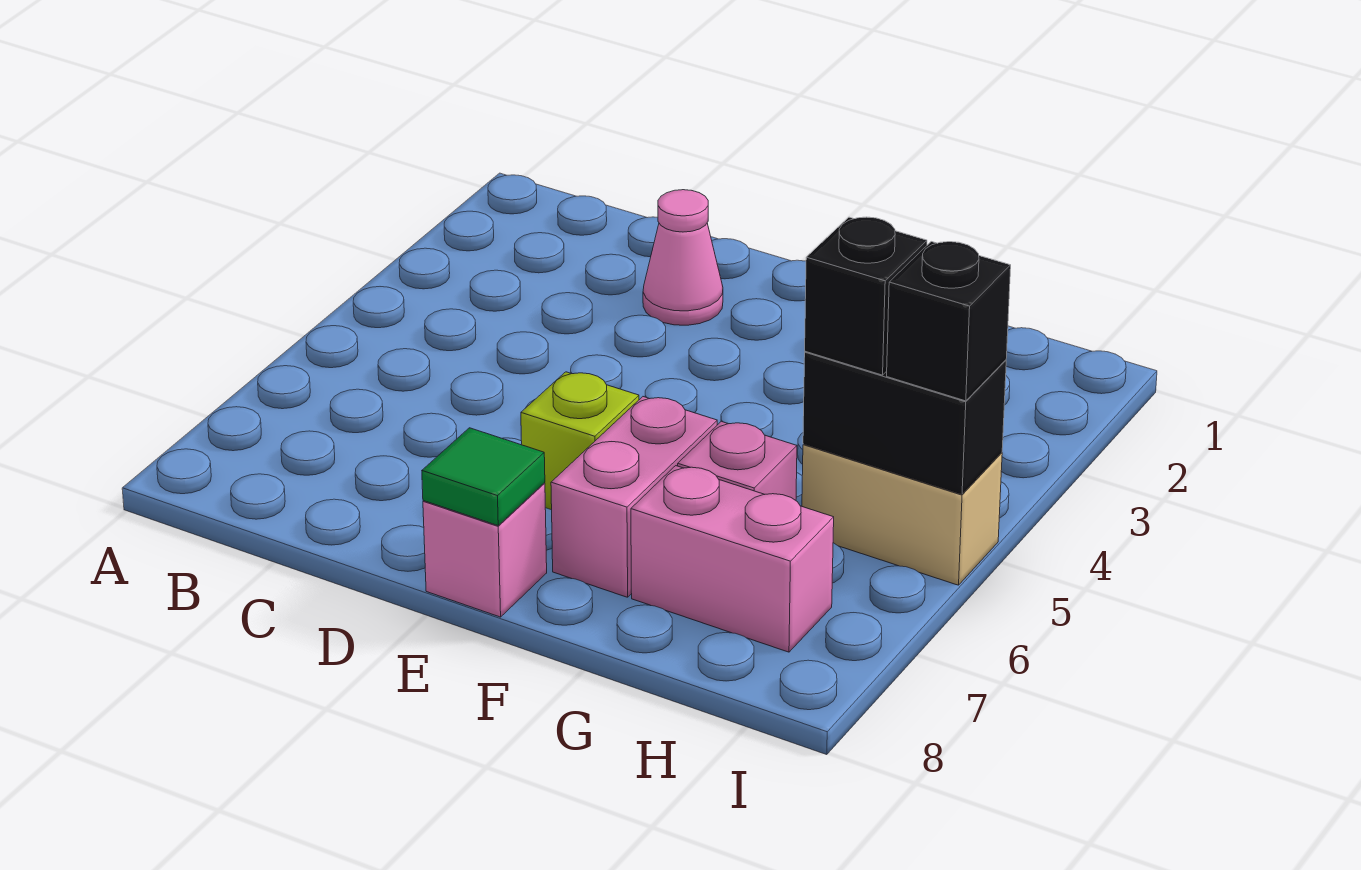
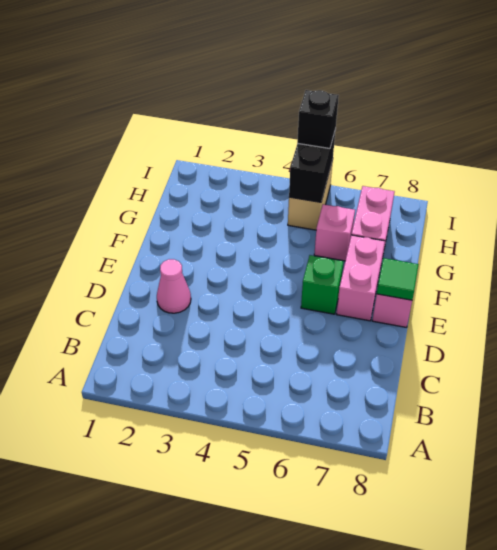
lime brick E6 level 1 -> green brick E6 level 1
pink brick F6:F7 level 1 -> pink brick E7:F7 level 1
black brick H5 level 3 -> none

